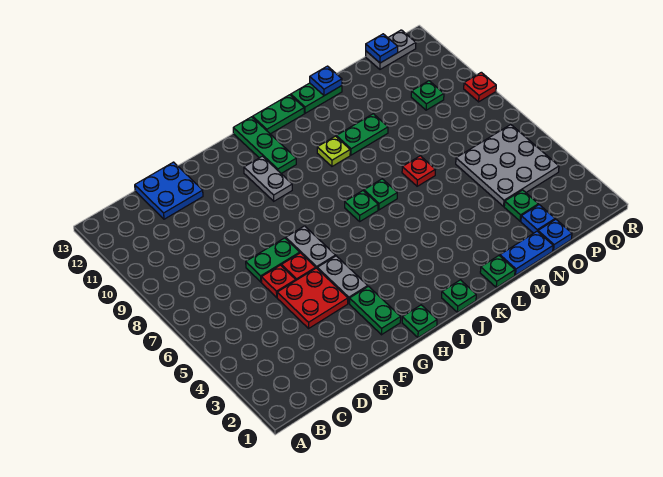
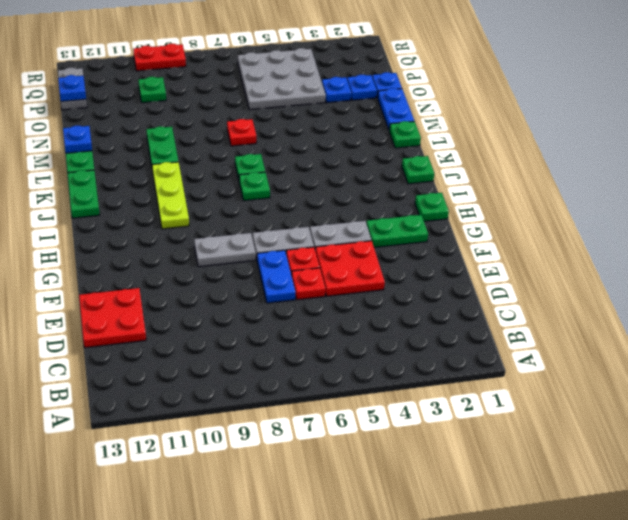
blue plate D12:E13 level 1 -> red plate D12:E13 level 1
green plate E7:F7 level 1 -> blue plate E7:F7 level 1
grey plate H10:H11 level 1 -> grey plate G8:G9 level 1
green plate I11:I13 level 1 -> none
lime plate K10 level 1 -> lime plate I10:K10 level 1
green plate O3 level 1 -> blue plate O3 level 1
red plate R9 level 1 -> red plate R9:R10 level 1

